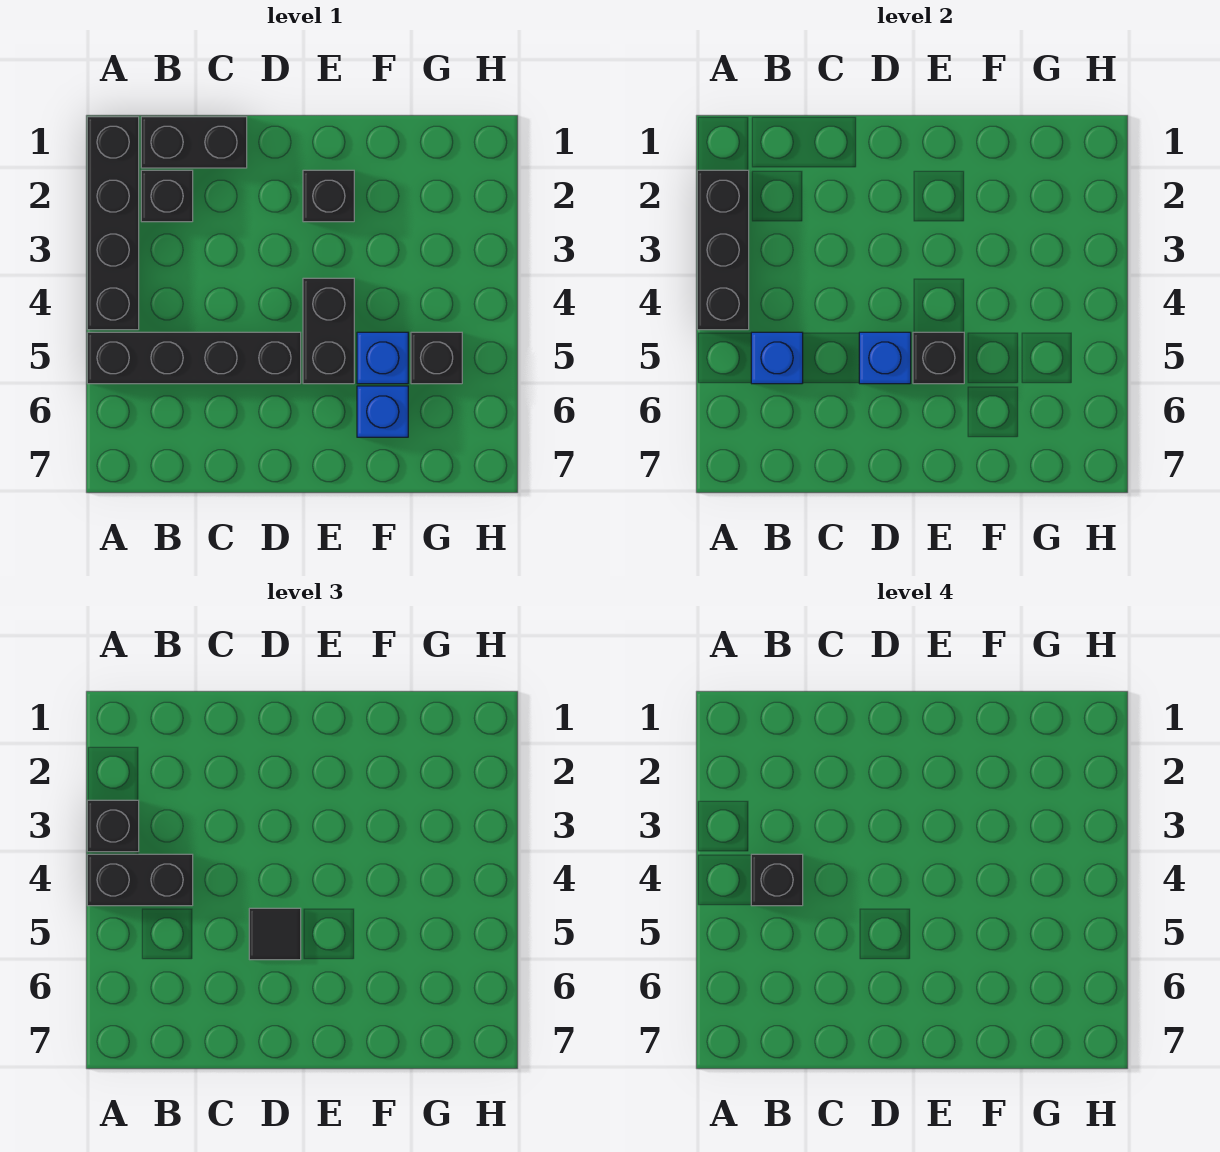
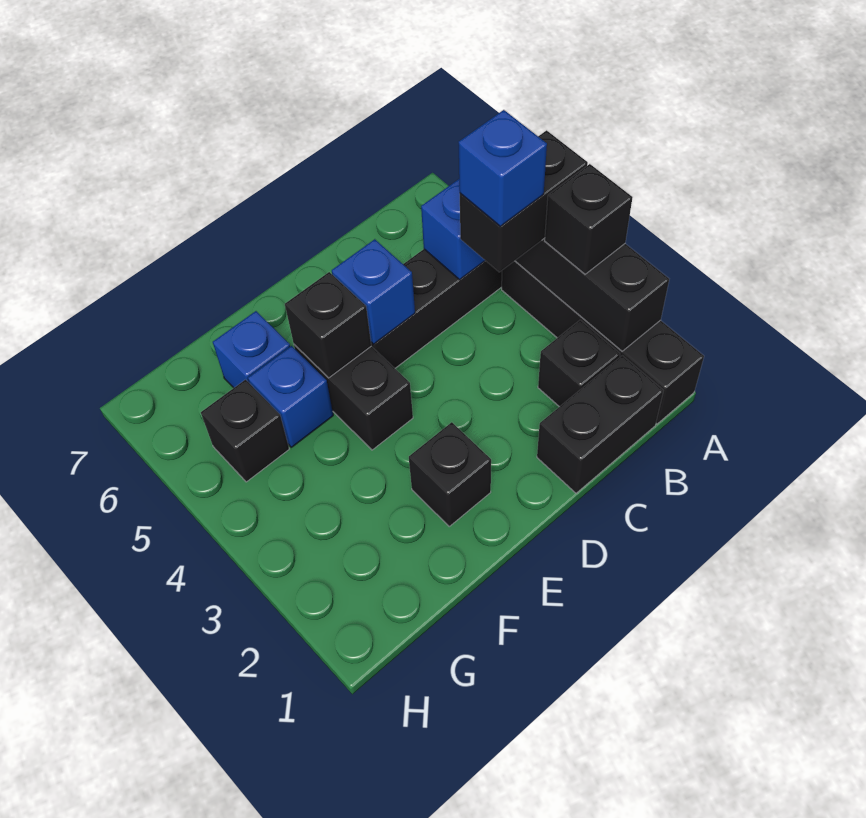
black brick B4 level 4 -> blue brick B4 level 4
black tile D5 level 3 -> none

